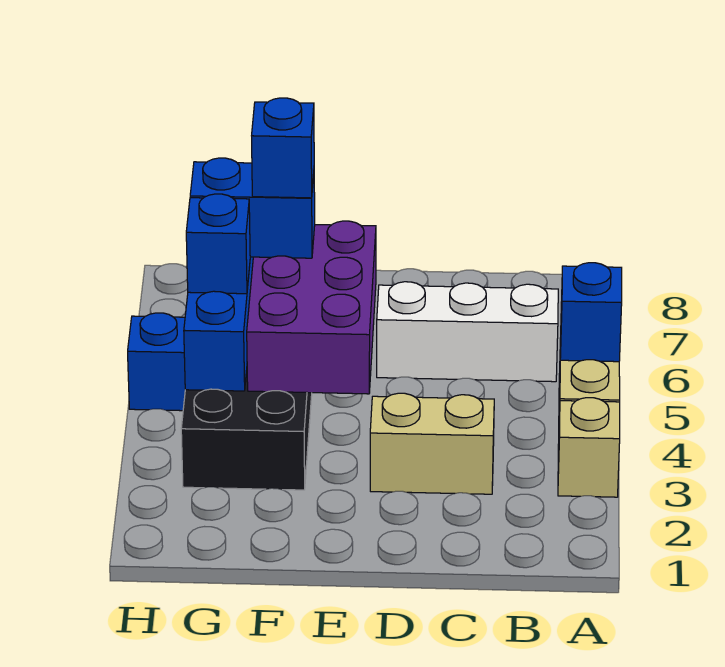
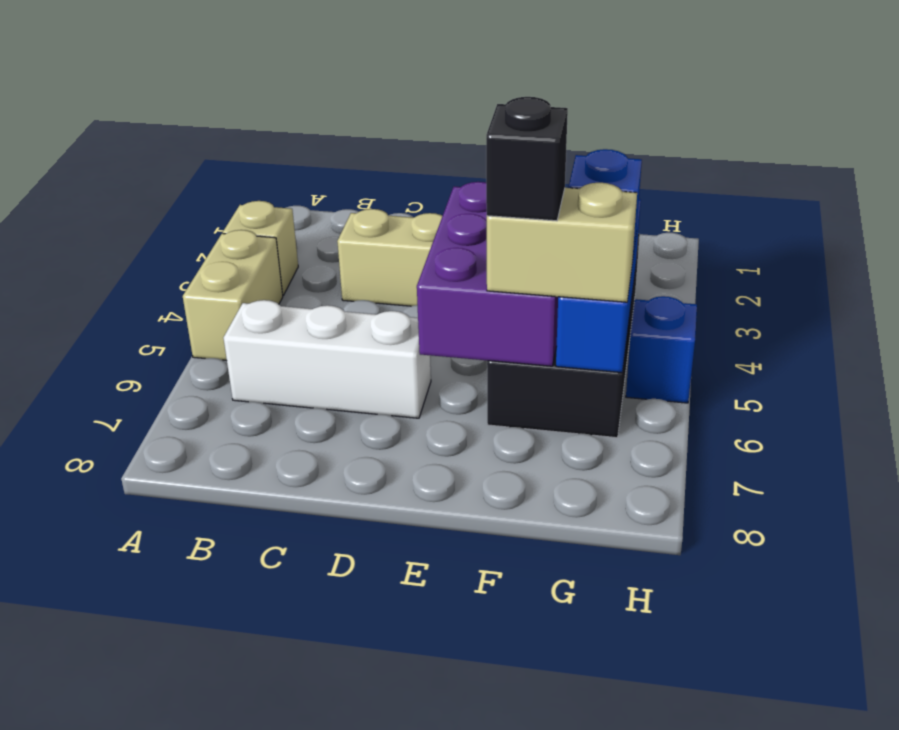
blue brick A5 level 2 -> none
blue brick F6:G6 level 3 -> tan brick F6:G6 level 3
blue brick F6 level 4 -> black brick F6 level 4

